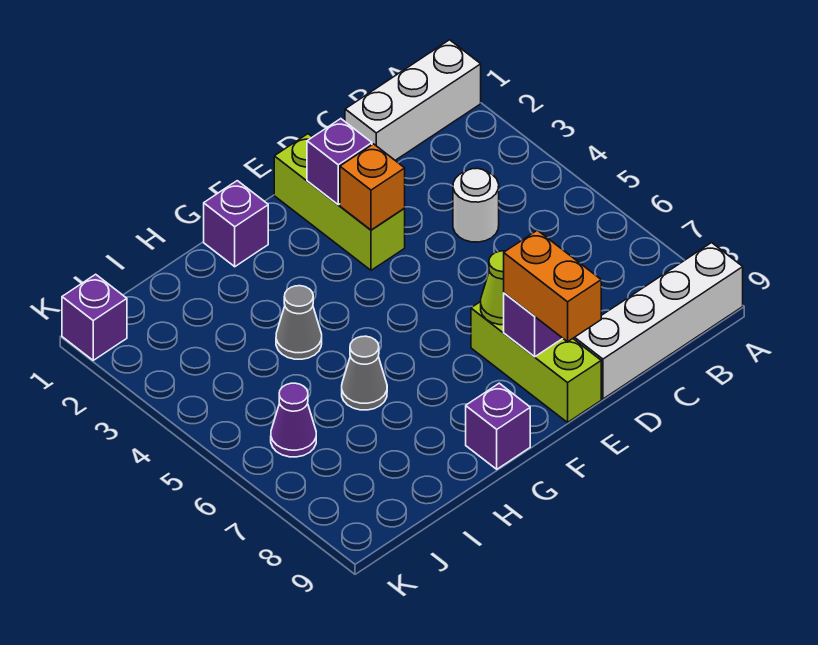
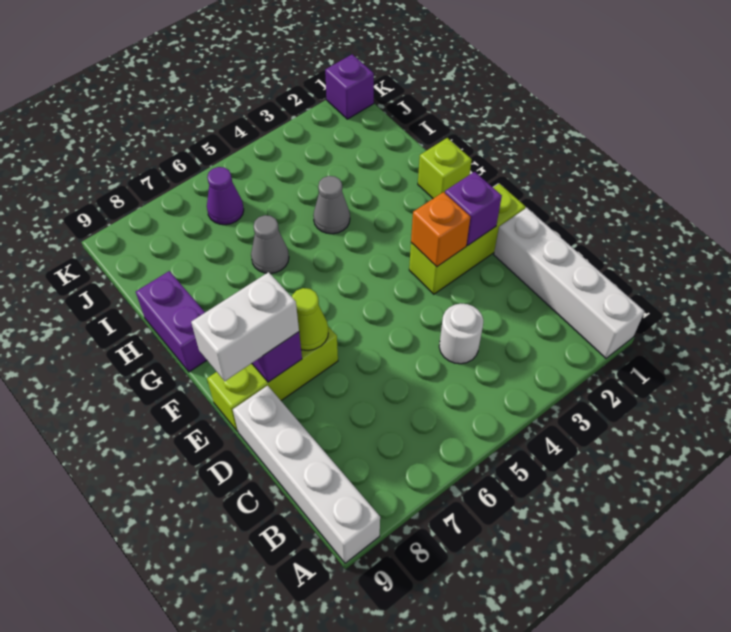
white brick A1:C1 level 1 -> white brick A1:D1 level 1
orange brick E8:E9 level 3 -> white brick E8:E9 level 3
purple brick G1 level 1 -> lime brick G1 level 1
purple brick G9 level 1 -> purple brick G9:H9 level 1

